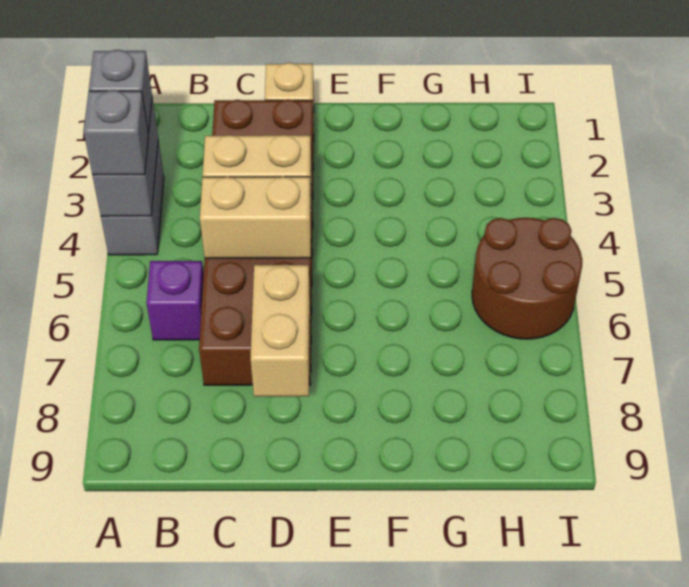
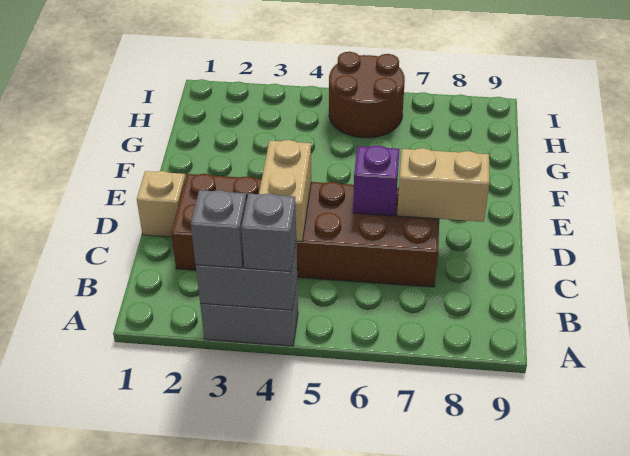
purple brick B6 level 1 -> purple brick D6 level 2
tan brick C5:D5 level 2 -> none

